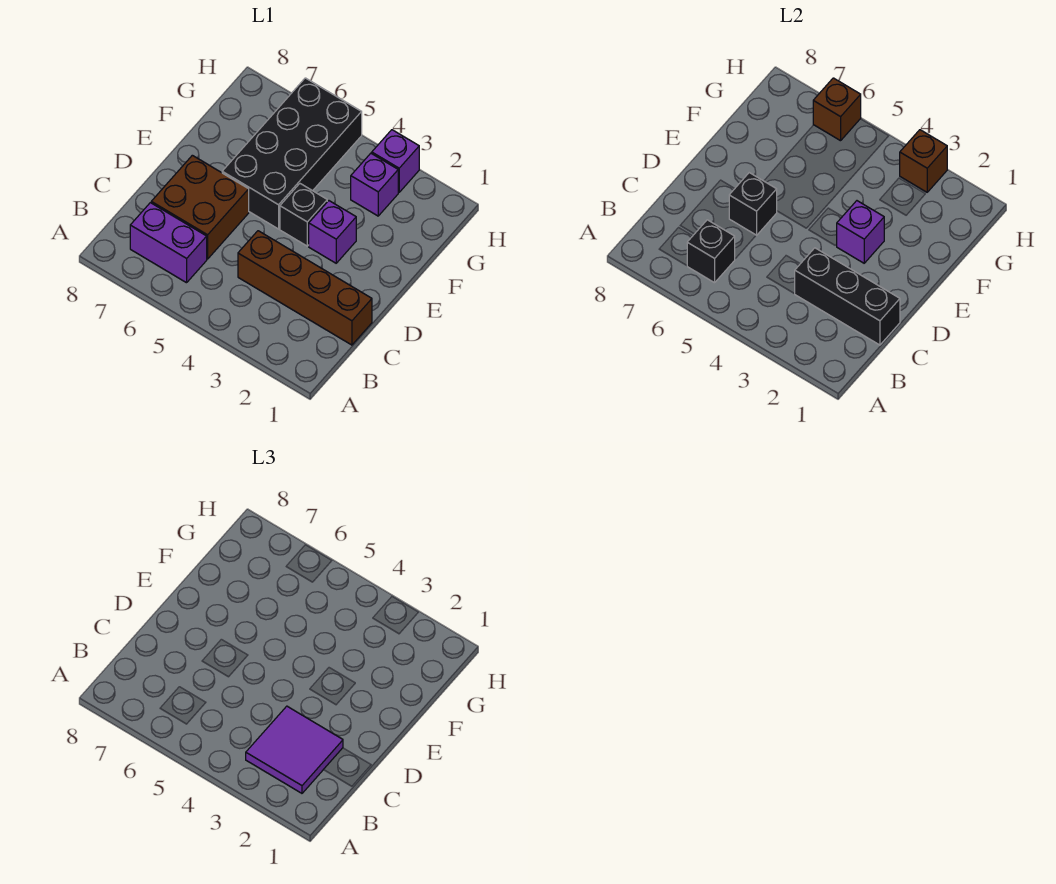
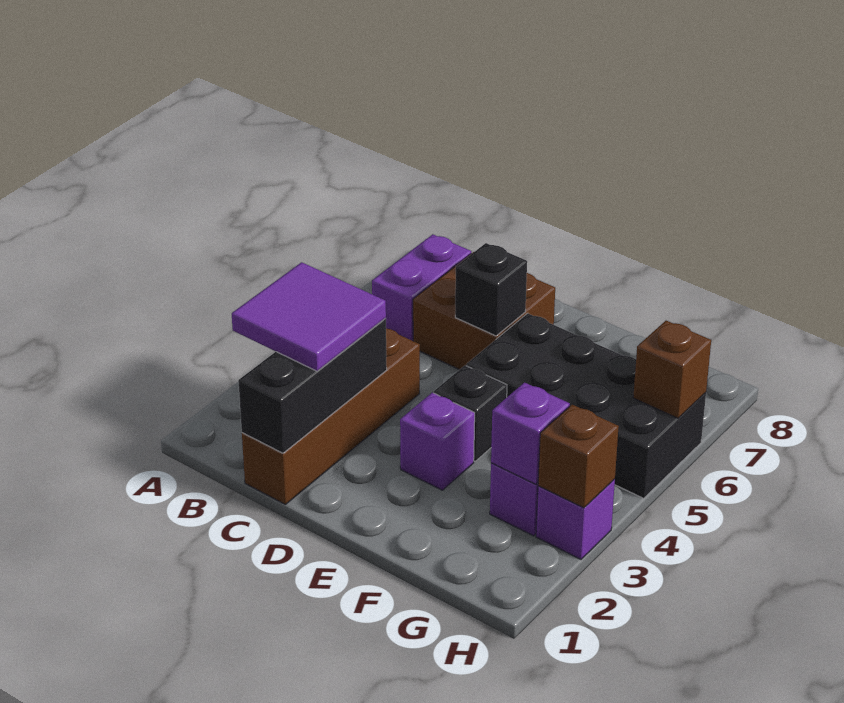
black brick B6 level 2 -> none
purple brick E3 level 2 -> purple brick G3 level 2

